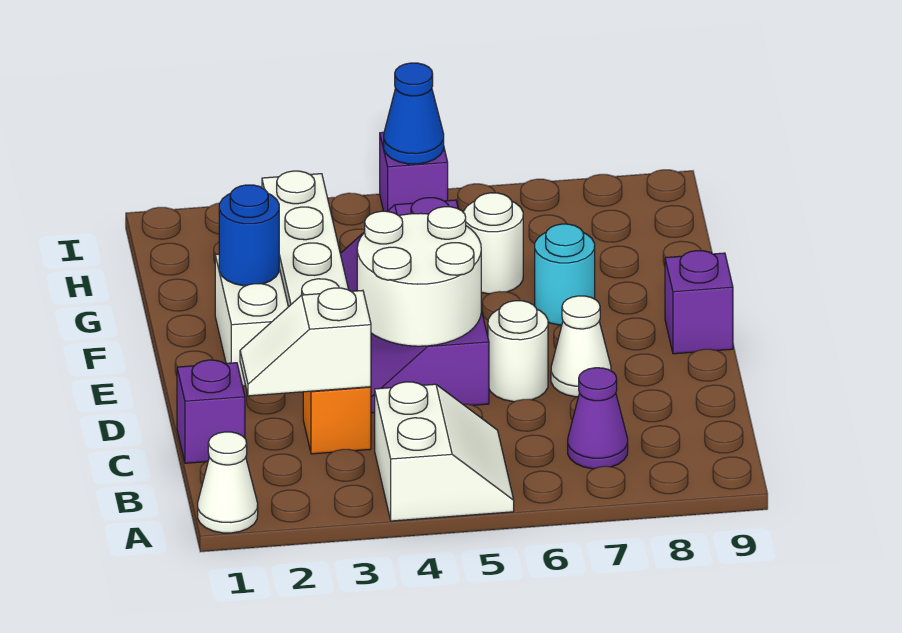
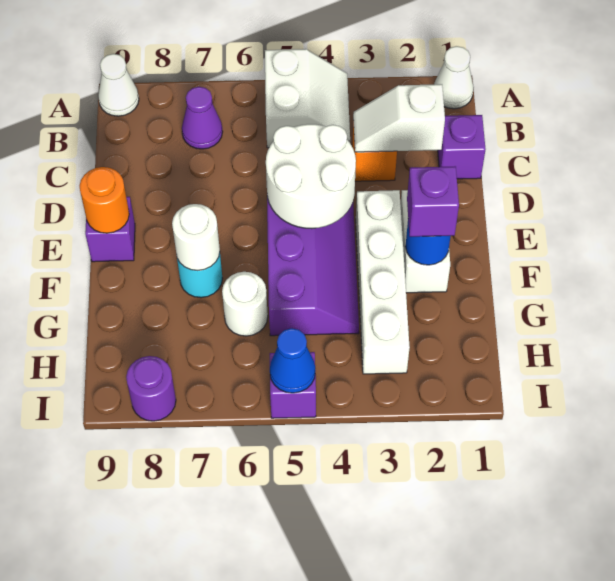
white slope A4:B5 level 1 top 4 -> white slope A4:B5 level 1 top 5
white slope C2:C3 level 2 top 3 -> white slope C2:C3 level 2 top 2
white round brick D6 level 1 -> white round brick F7 level 2
white cone D7 level 1 -> white cone A9 level 1
none -> orange round brick E9 level 2
none -> purple brick F2 level 3
none -> purple round brick I8 level 1

